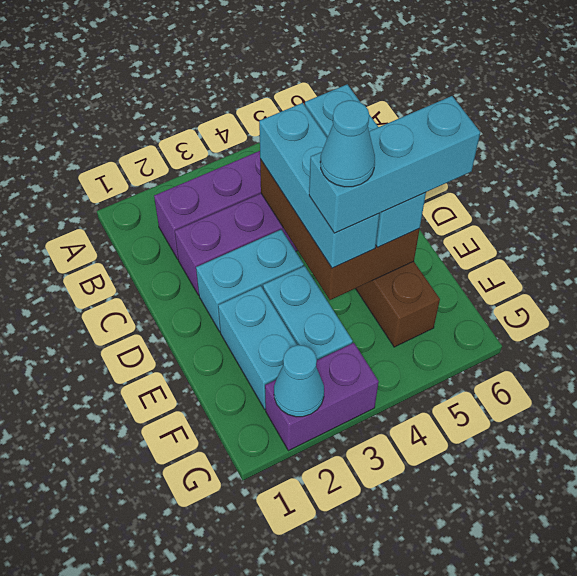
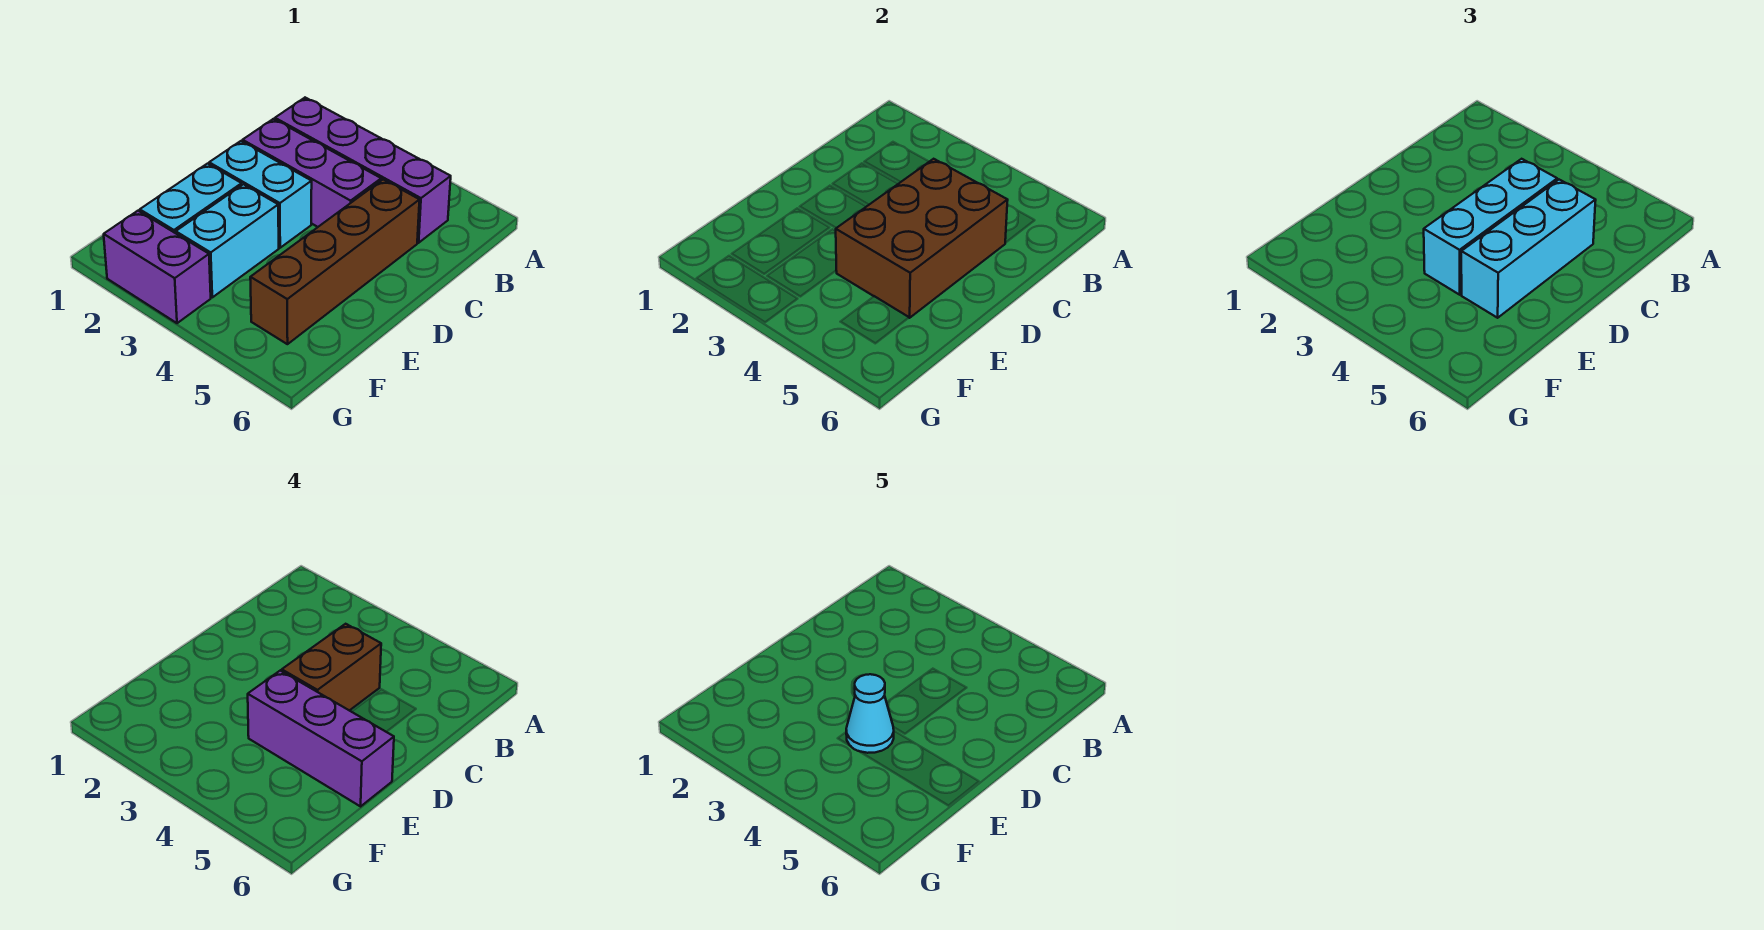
none -> brown brick C4:D4 level 4
cyan brick E4:E6 level 4 -> purple brick E4:E6 level 4
cyan cone G2 level 2 -> none

